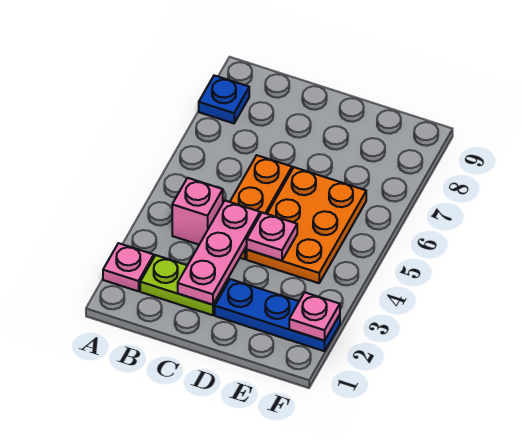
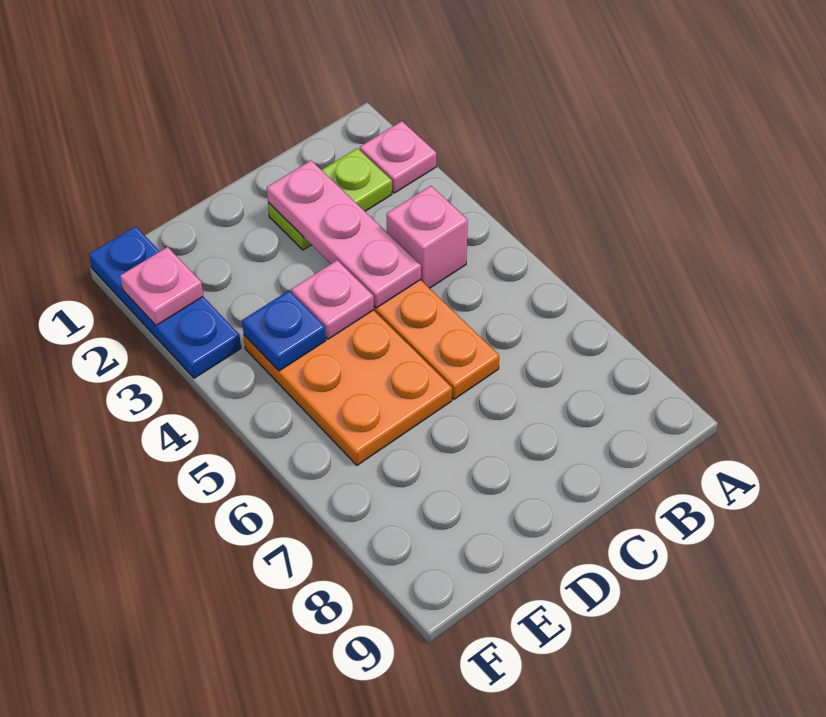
blue plate A8 level 1 -> blue plate E4 level 2
blue plate D2:F2 level 1 -> blue plate F1:F3 level 1

